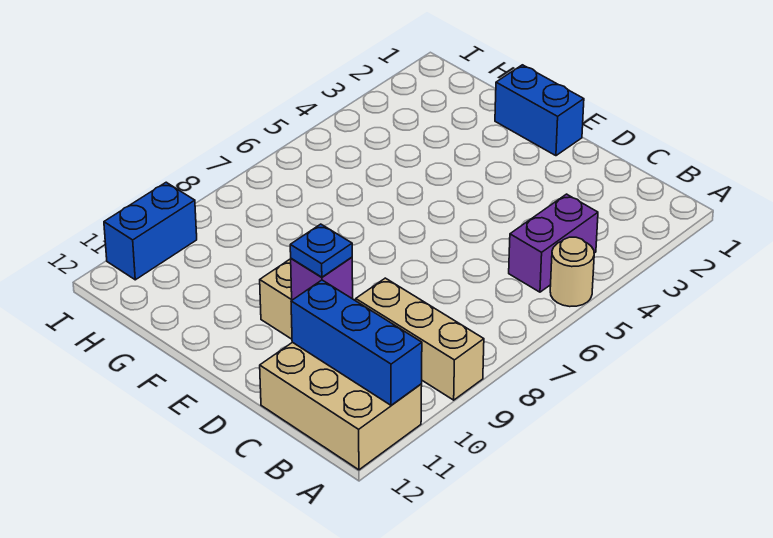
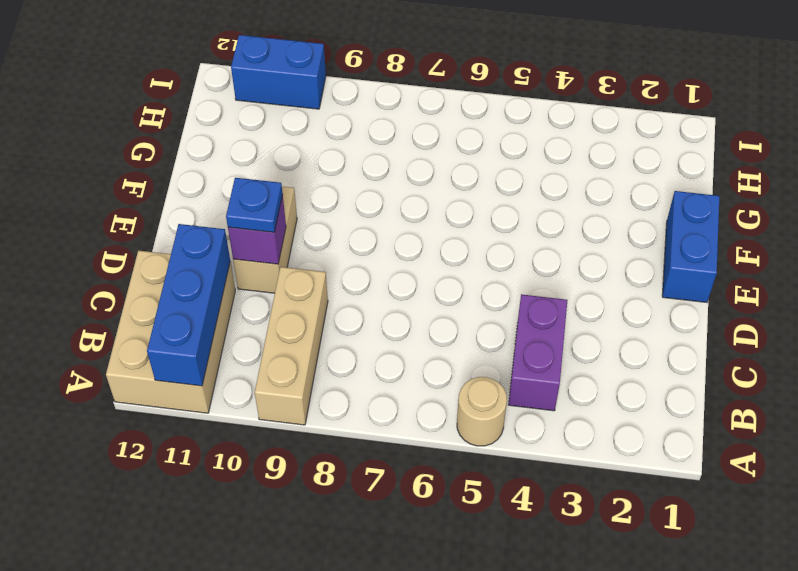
purple brick B4:B5 level 1 -> purple brick B4:C4 level 1

